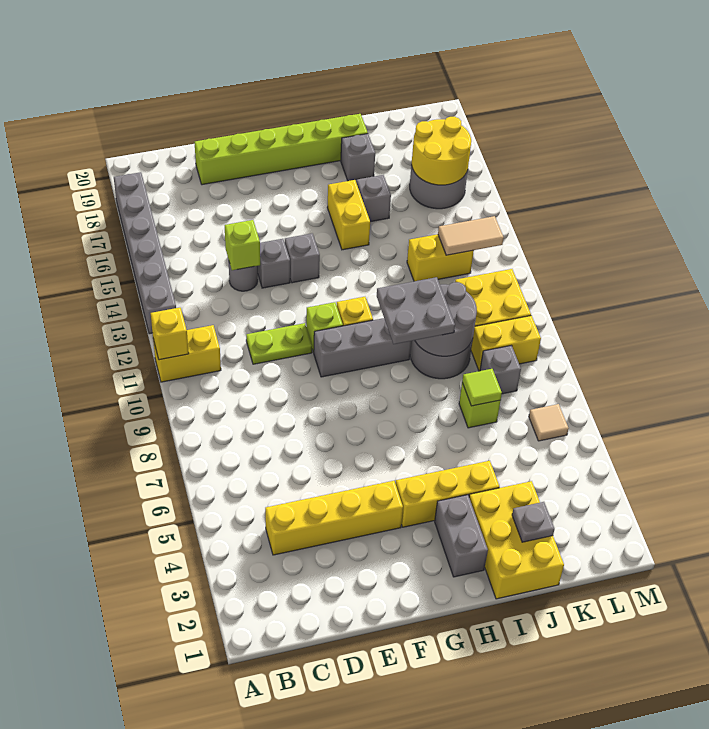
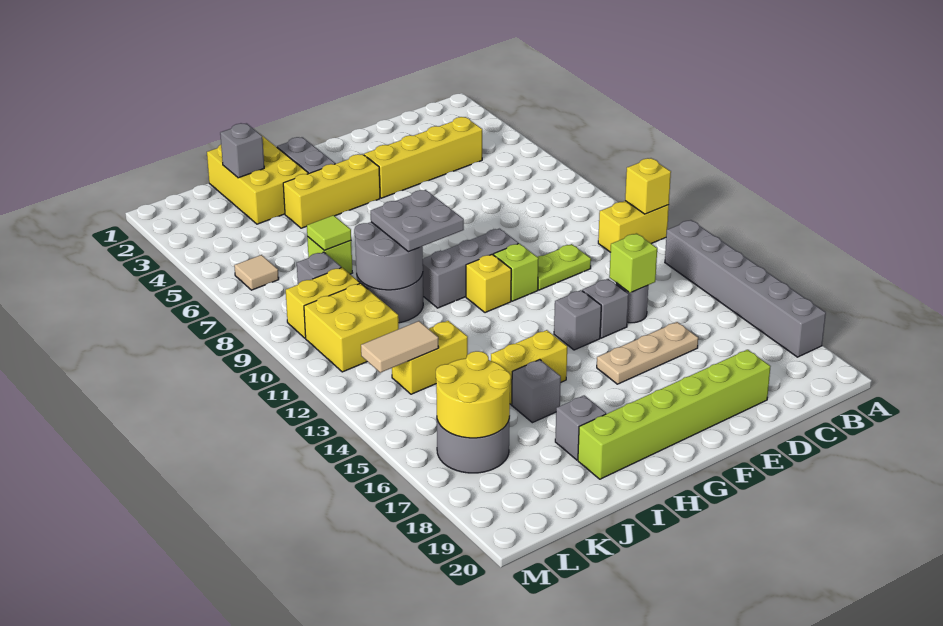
none -> tan plate D16:F16 level 1
yellow brick H15:H16 level 1 -> yellow brick H15:I15 level 1
grey plate J2 level 2 -> grey brick J2 level 2

